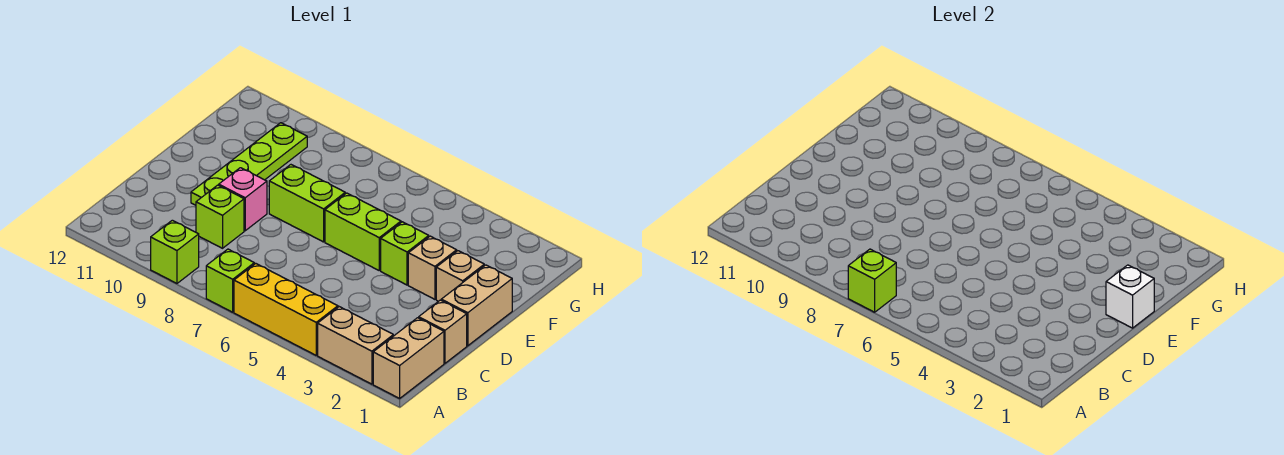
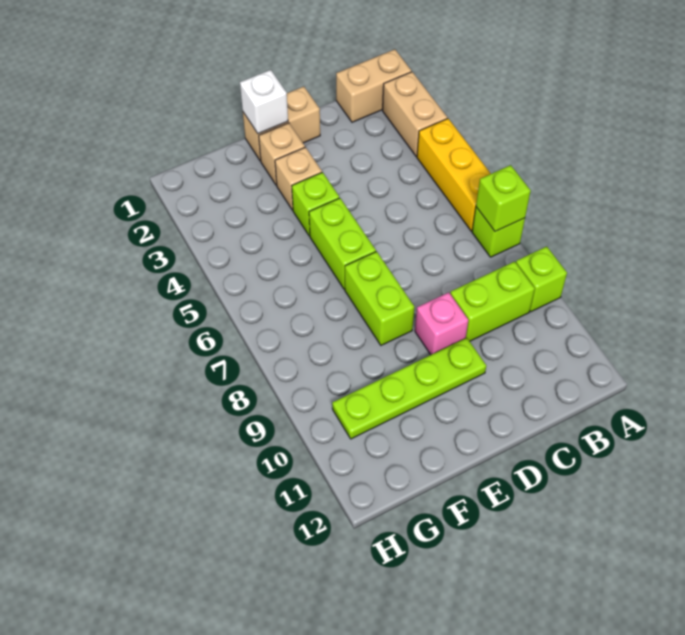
tan brick C1 level 1 -> none
lime brick C9 level 1 -> lime brick B9:C9 level 1

